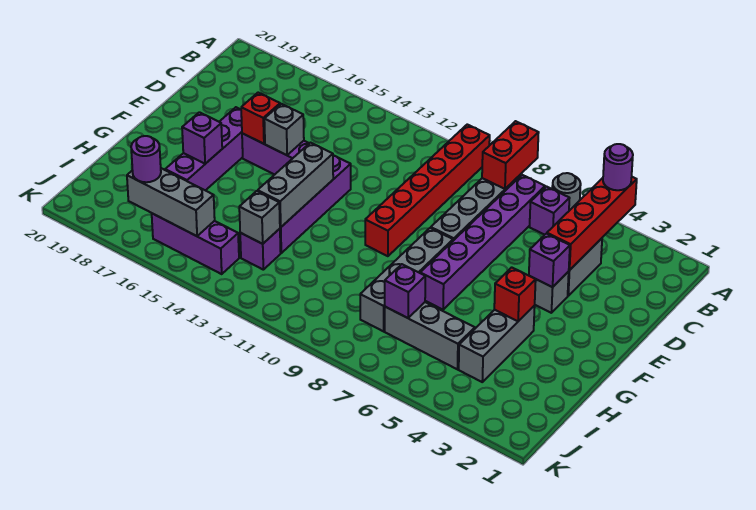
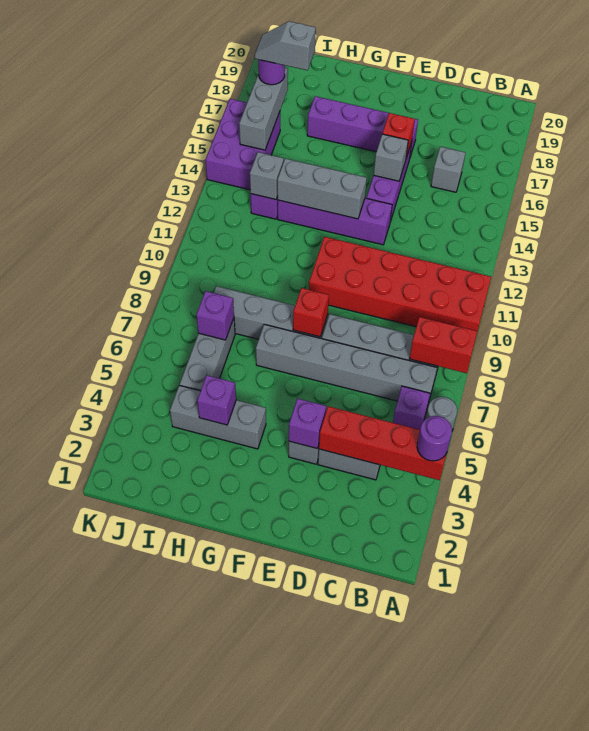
red brick A10:F10 level 1 -> red brick A10:F11 level 1
purple brick B7:G7 level 1 -> grey brick B7:G7 level 1
none -> grey brick C16 level 1
red brick G4 level 2 -> red brick F8 level 2
purple brick G17 level 2 -> purple brick H4 level 2
none -> grey slope I17:J17 level 4 top I
purple brick J14:J16 level 1 -> purple brick J14:K16 level 1

